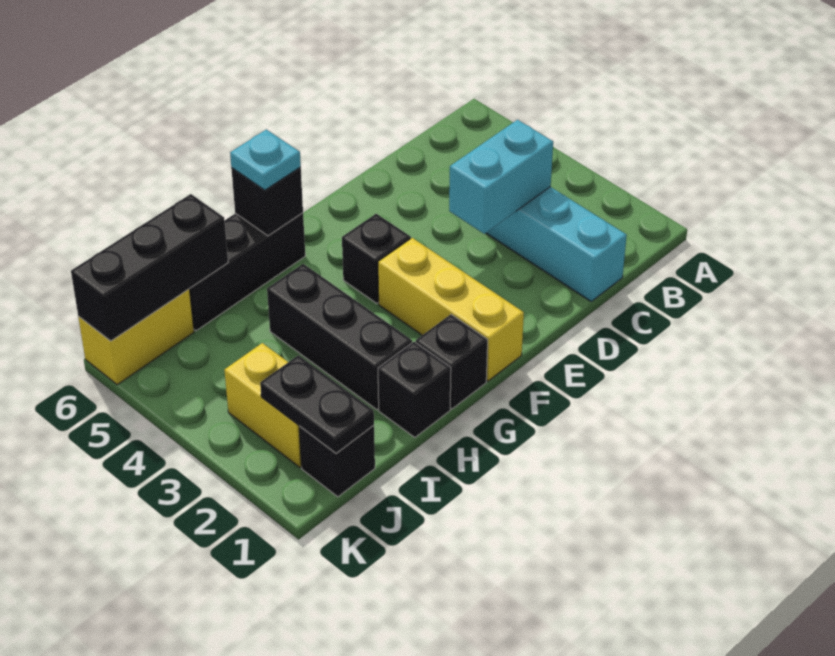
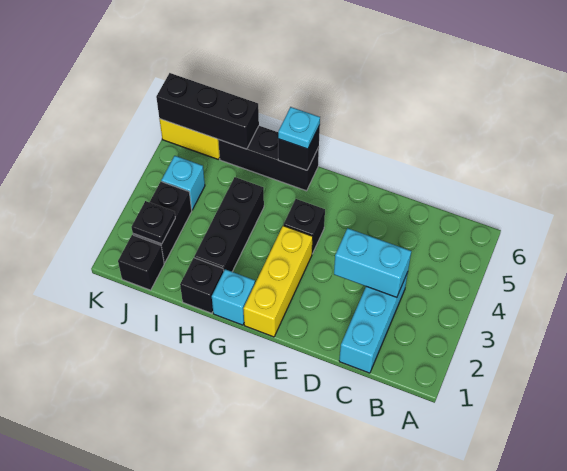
black brick G1 level 1 -> cyan brick G1 level 1
black plate J1:J2 level 2 -> black plate J2 level 2
yellow brick J2:J3 level 1 -> black brick J2:J3 level 1
none -> cyan brick J4 level 1

